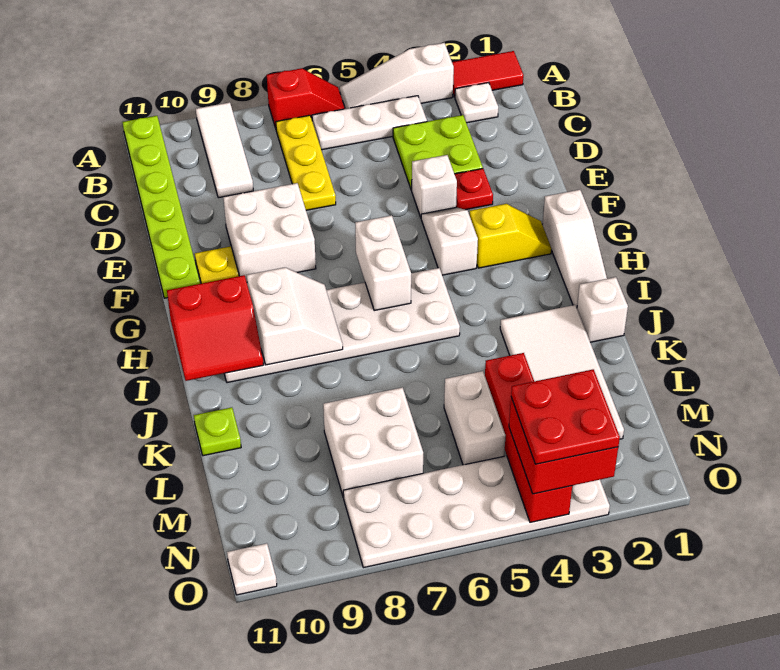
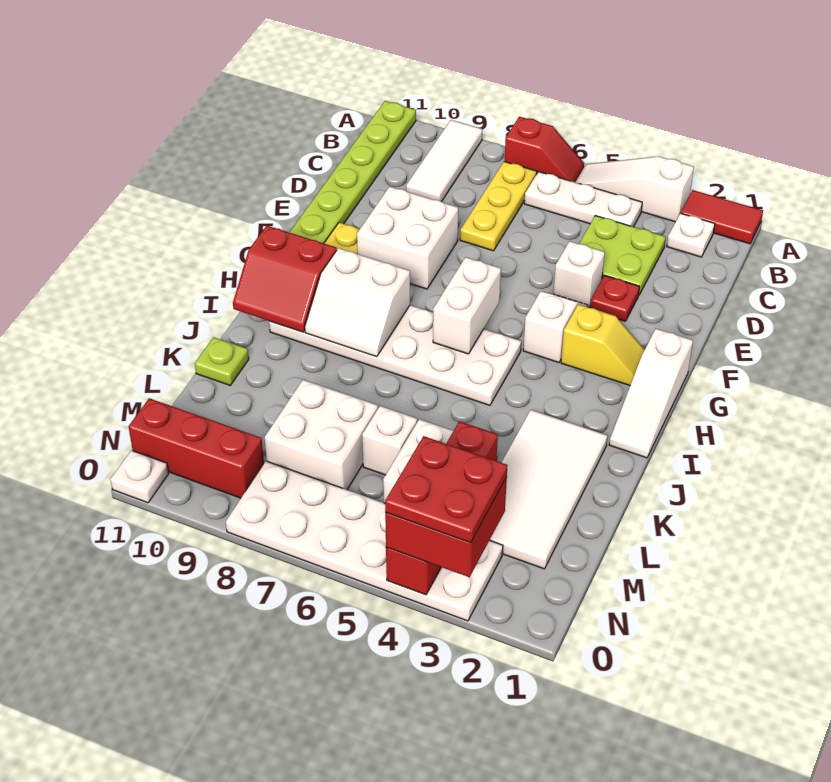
white slope H8:I9 level 2 top 9 -> white slope H8:I9 level 2 top H
white brick J1 level 1 -> white brick L6 level 1
none -> red brick N9:N11 level 1

